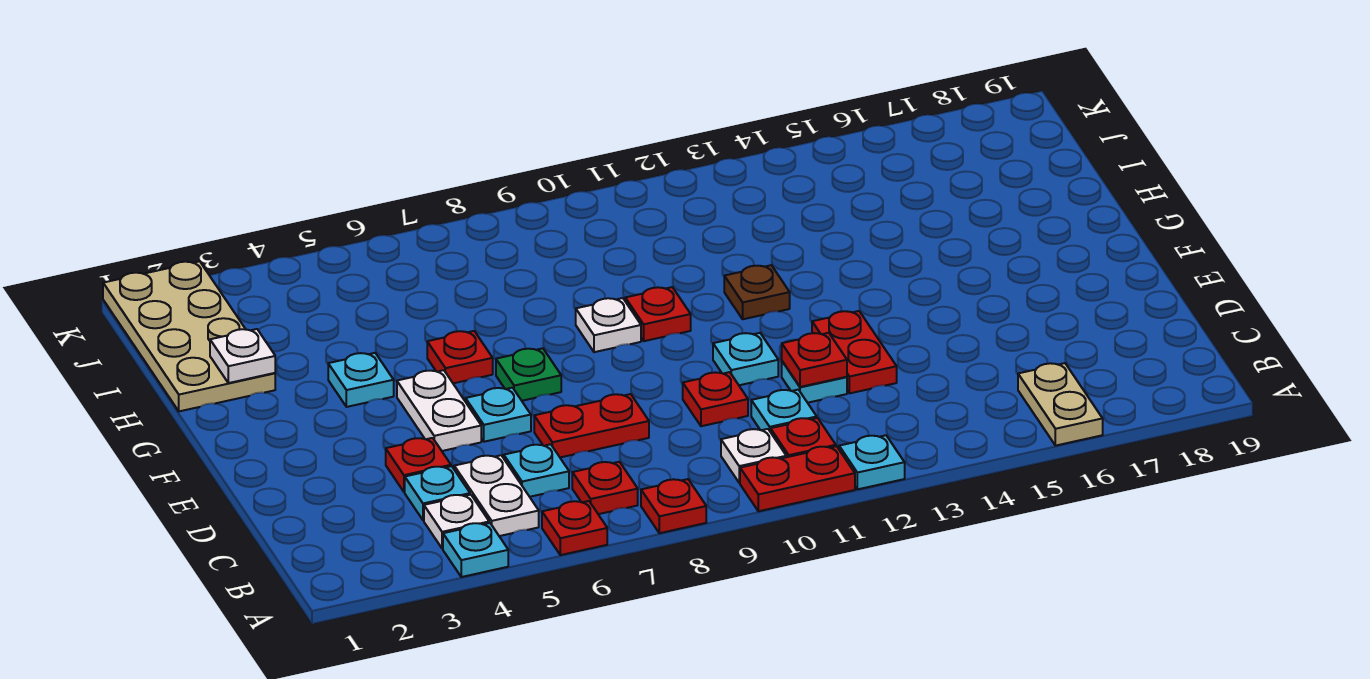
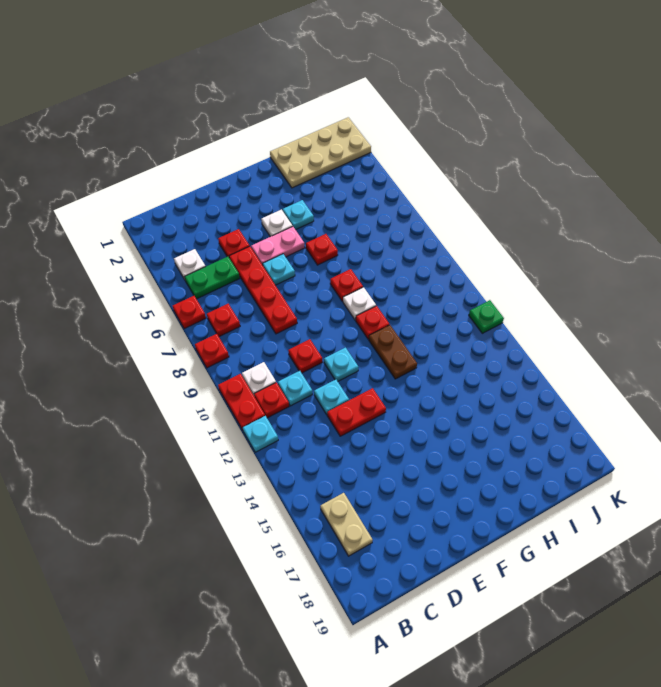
cyan plate A4 level 1 -> none
tan plate A16:B16 level 1 -> tan plate B16:B17 level 1
white plate B5:C5 level 1 -> green plate B5:C5 level 1
cyan plate C4 level 1 -> none
cyan plate C6 level 1 -> none
red plate D7:D8 level 1 -> red plate D5:D8 level 1
red plate D12 level 2 -> red plate G8 level 1
white plate E5:F5 level 1 -> pink plate E5:F5 level 1
green plate F7 level 1 -> green plate K12 level 1
brown plate G12 level 1 -> brown plate G11:G12 level 1
white plate H2 level 2 -> white plate F4 level 1

